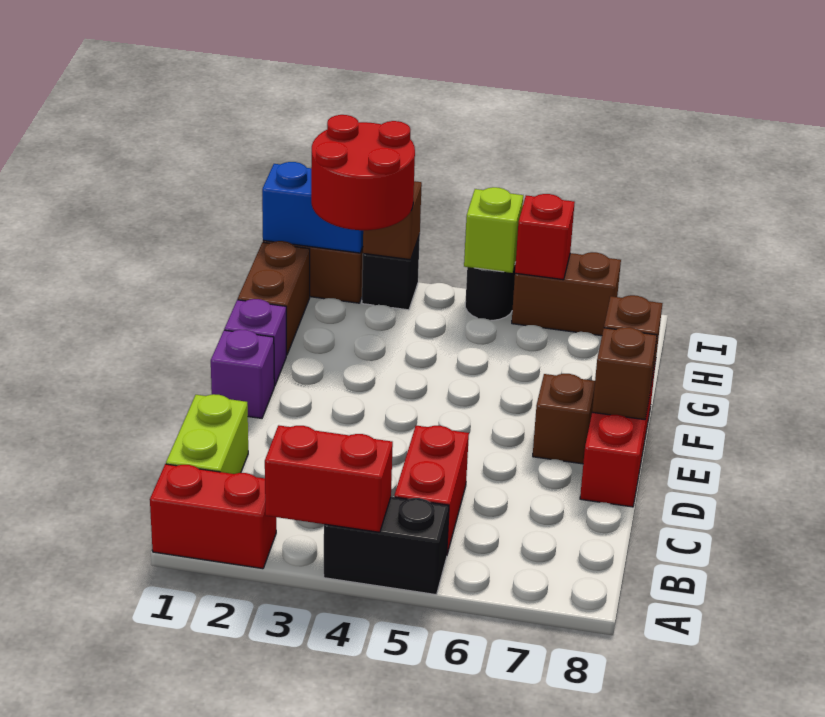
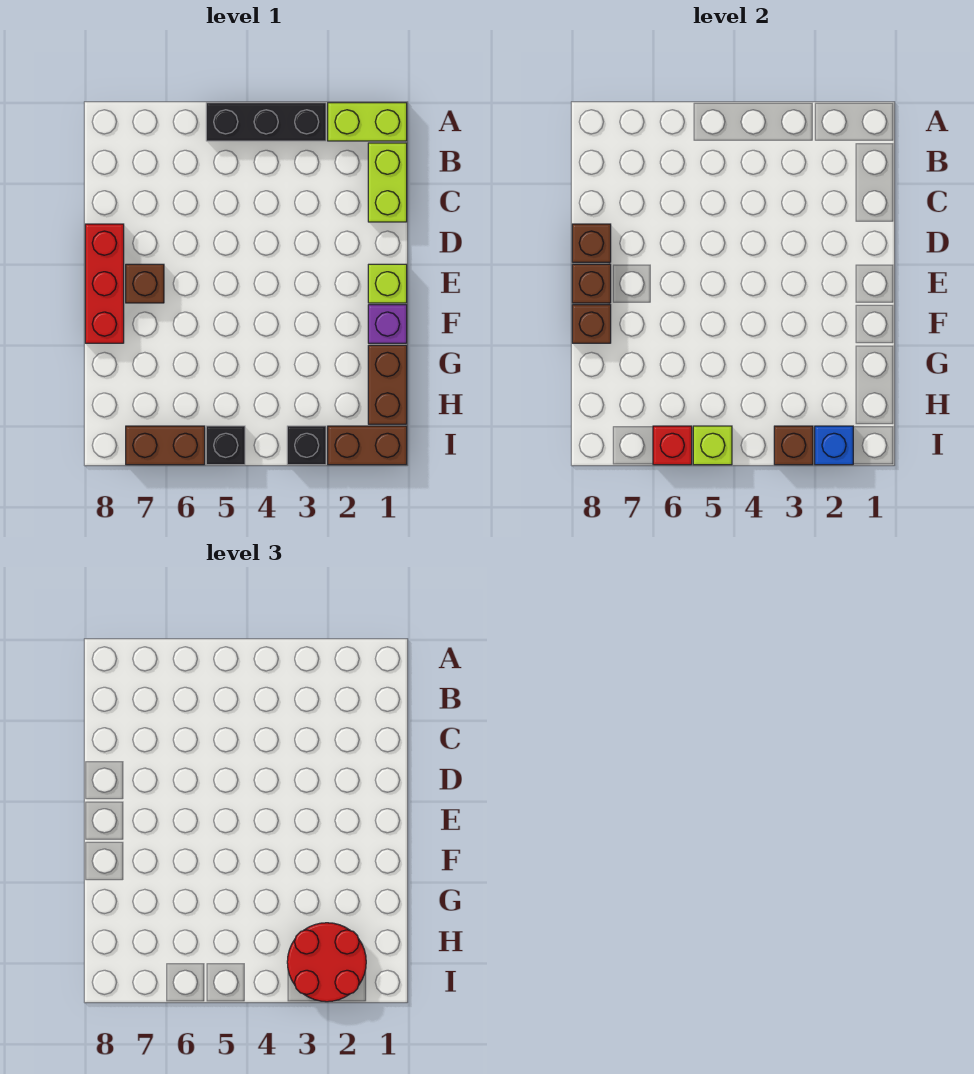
red brick A1:A2 level 1 -> lime brick A1:A2 level 1
red brick A3:A4 level 2 -> none
black brick A4:A5 level 1 -> black brick A3:A5 level 1
red brick B5:C5 level 1 -> none
none -> brown brick D8 level 2
purple brick E1 level 1 -> lime brick E1 level 1
blue brick I1:I2 level 2 -> blue brick I2 level 2
black round brick I5 level 1 -> black brick I5 level 1

